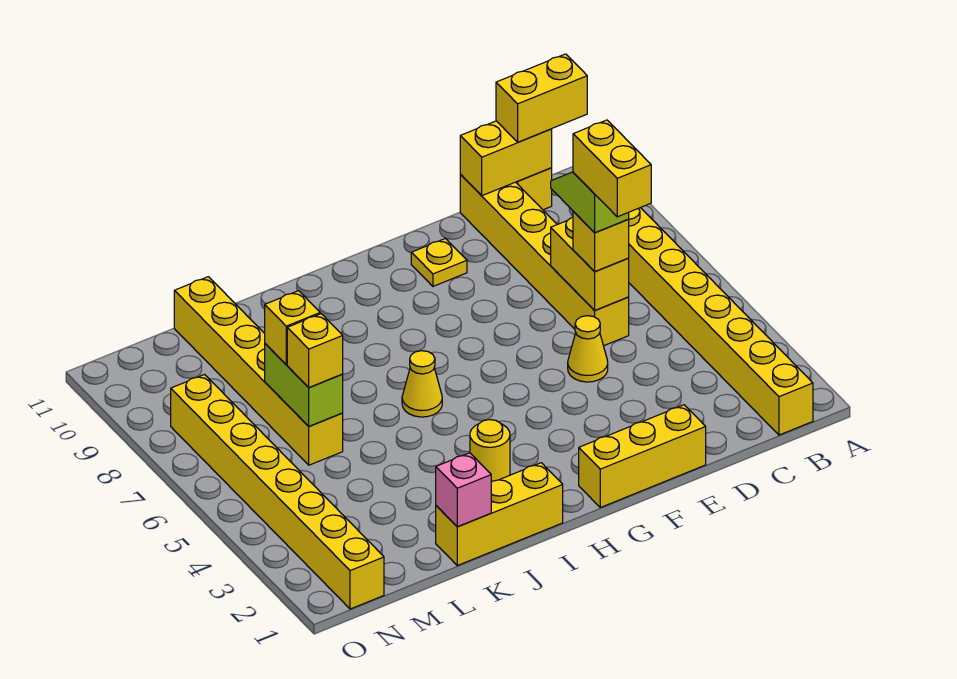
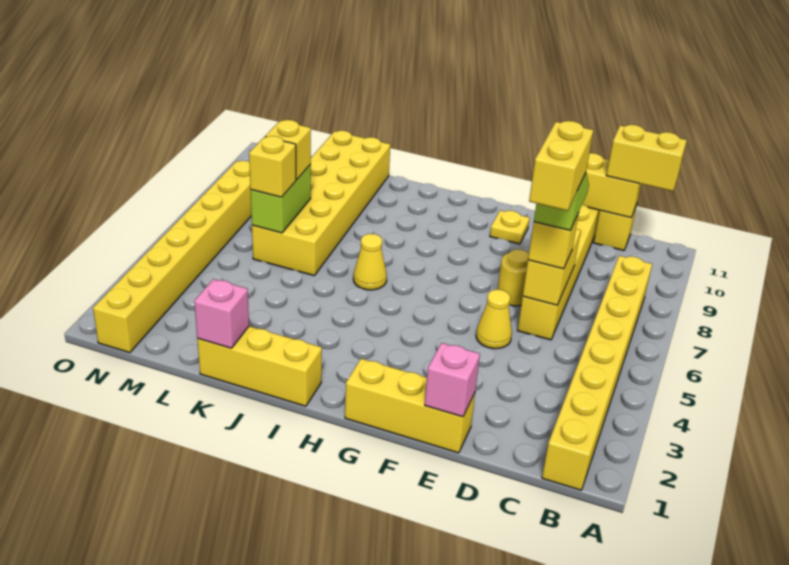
none -> pink brick E1 level 2
yellow round brick I3 level 1 -> yellow round brick E7 level 1
yellow brick L6:L11 level 1 -> yellow brick K6:L11 level 1

